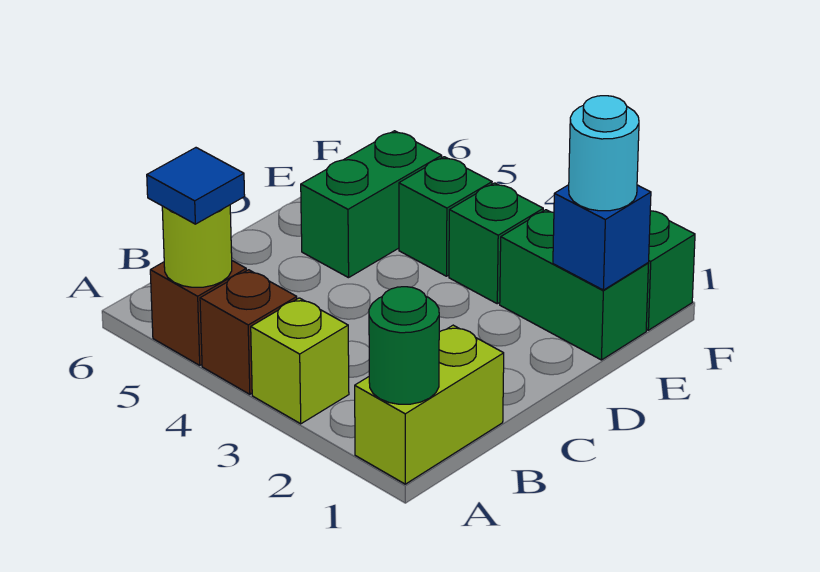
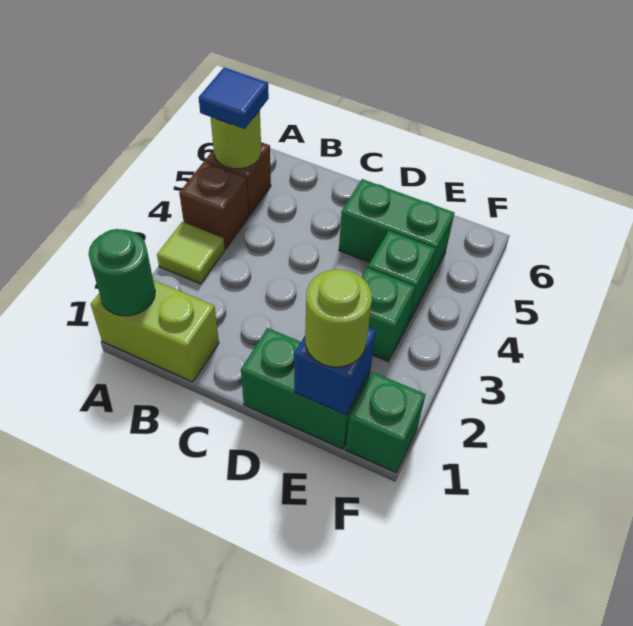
lime brick A3 level 1 -> lime tile A3 level 1
green brick E1:E2 level 1 -> green brick D1:E1 level 1
cyan round brick E1 level 3 -> lime round brick E1 level 3

